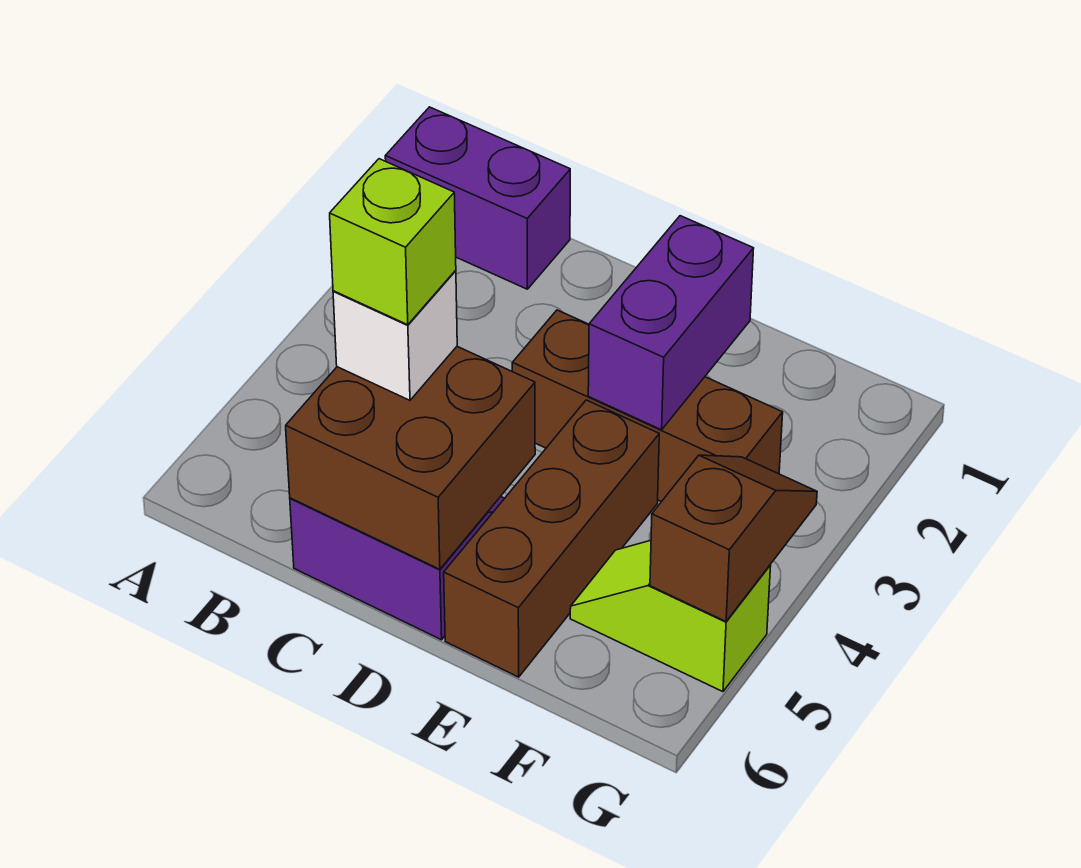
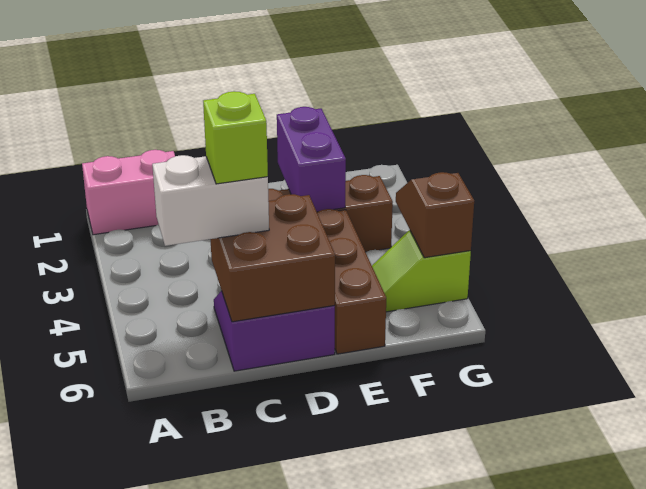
purple brick A1:B1 level 1 -> pink brick A1:B1 level 1
white brick C5 level 3 -> white brick B5:C5 level 3

